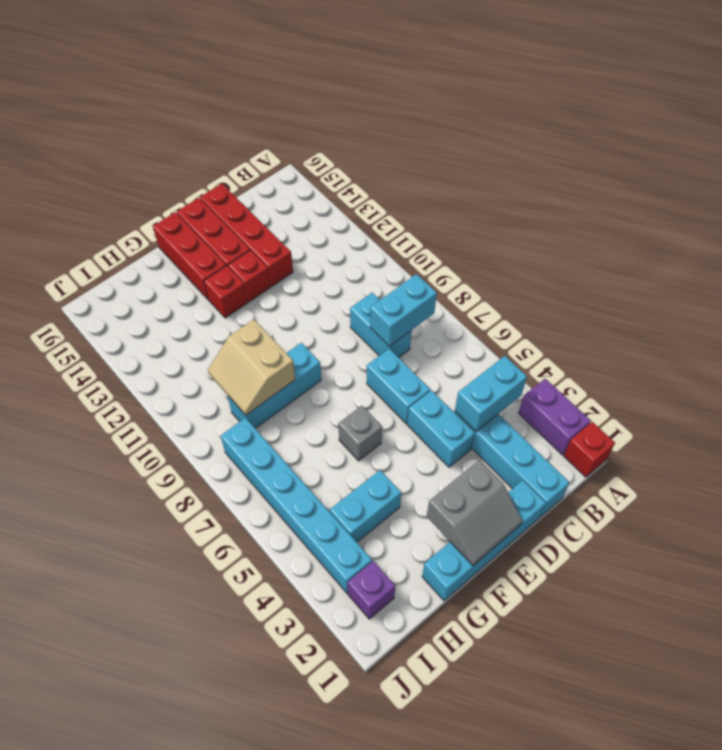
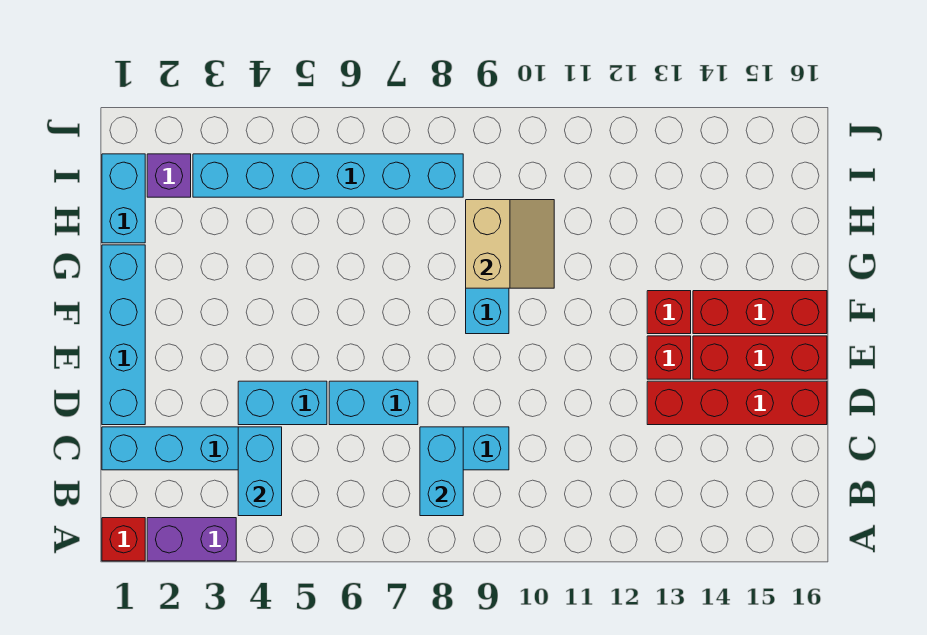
grey slope E1:F2 level 2 top 2 -> none
grey brick F6 level 1 -> none
cyan brick G4:H4 level 1 -> cyan brick H1:I1 level 1
tan slope G9:H10 level 2 top G -> tan slope G9:H10 level 2 top 9

